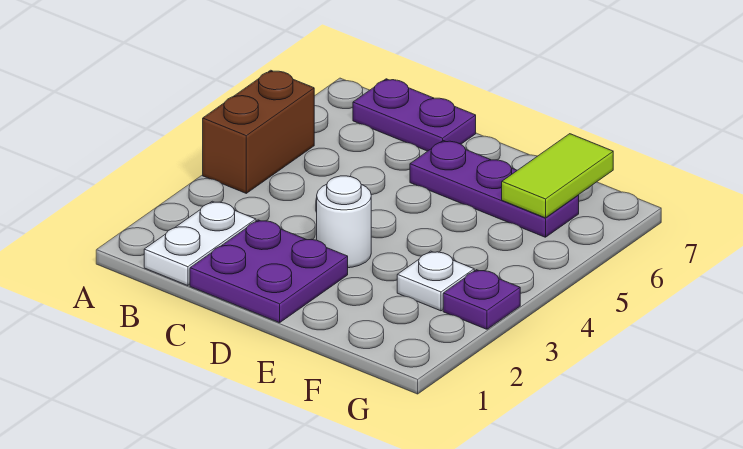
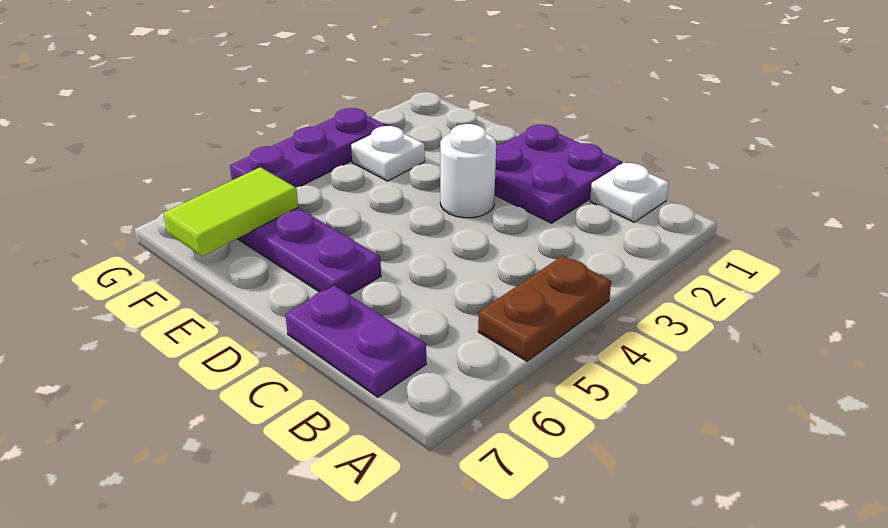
brown brick A4:A5 level 1 -> brown plate A4:A5 level 1
white plate B1:B2 level 1 -> white plate B1 level 1
purple plate G3 level 1 -> purple plate G3:G5 level 1

